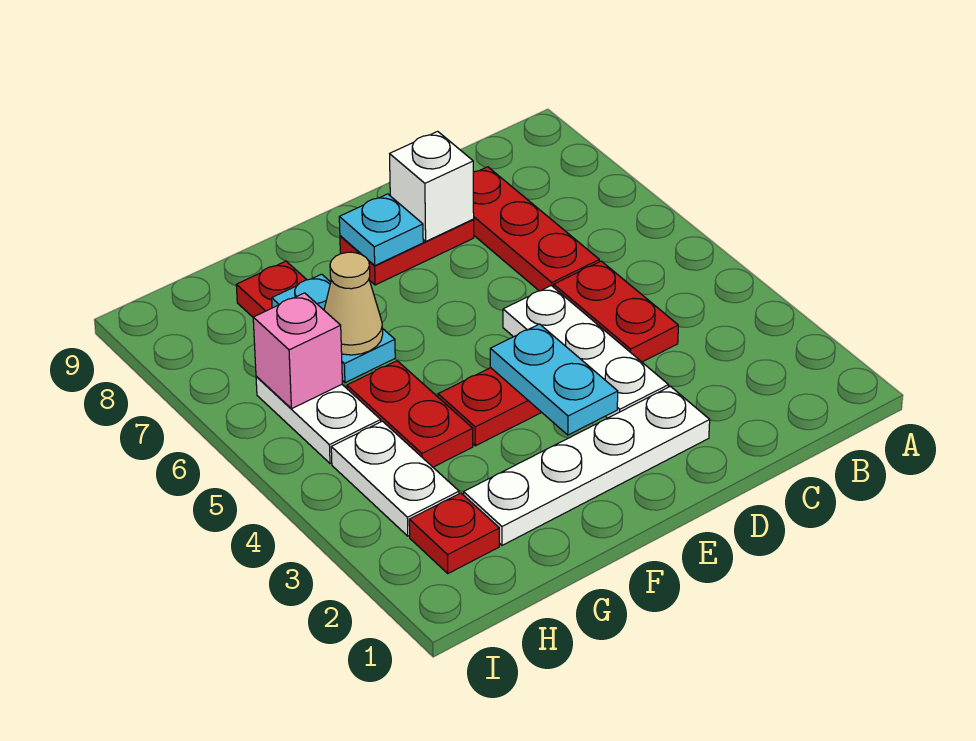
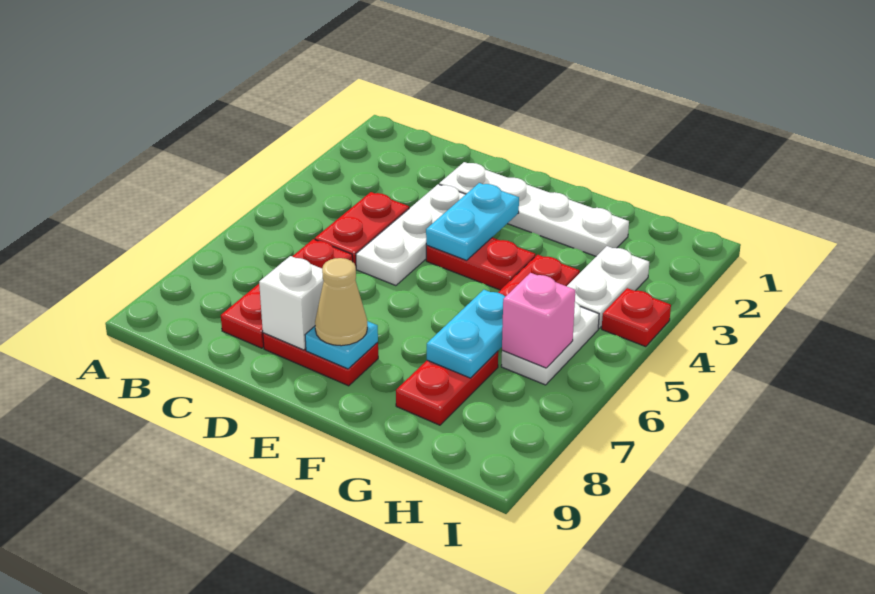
tan cone G6 level 3 -> tan cone E8 level 3
red plate H2 level 1 -> red plate I4 level 1

